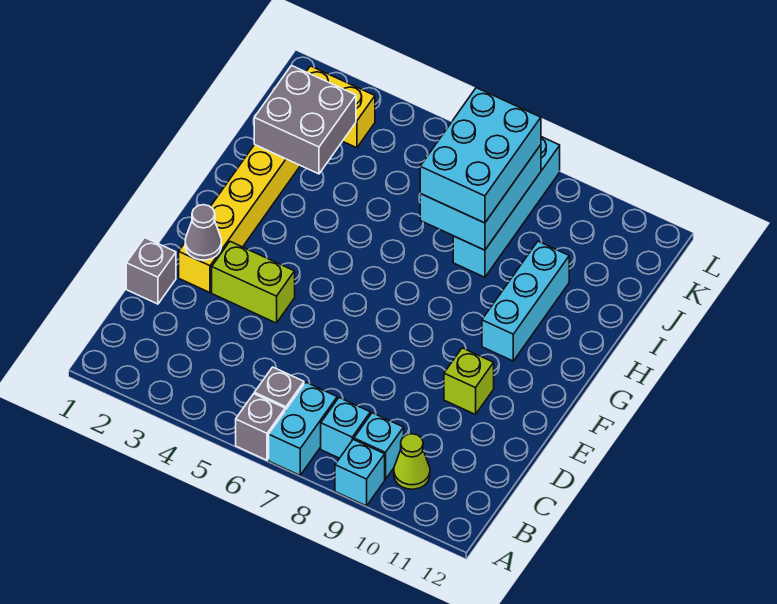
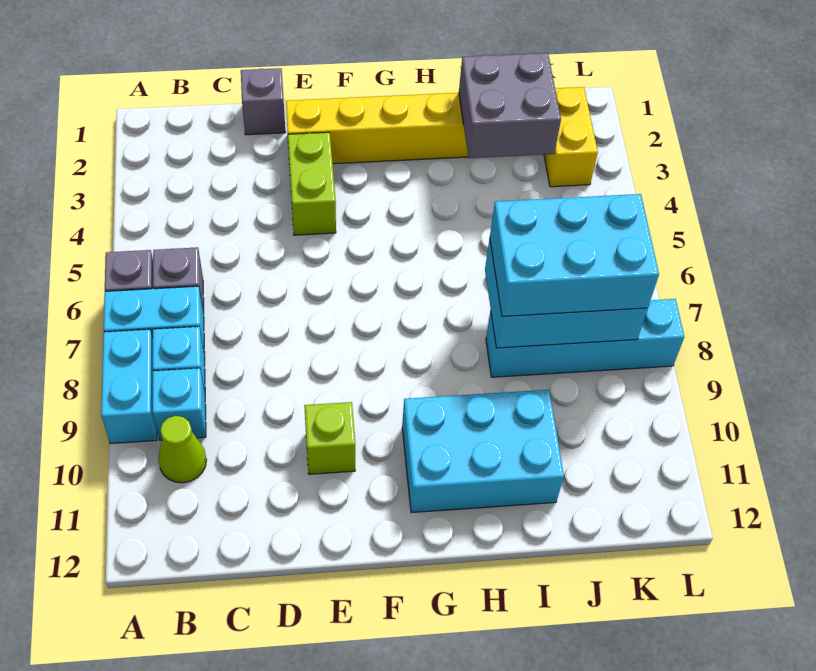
cyan brick A9 level 1 -> cyan brick A8:A9 level 1
grey cone E2 level 2 -> none
cyan brick G10:I10 level 1 -> cyan brick G10:I11 level 1

